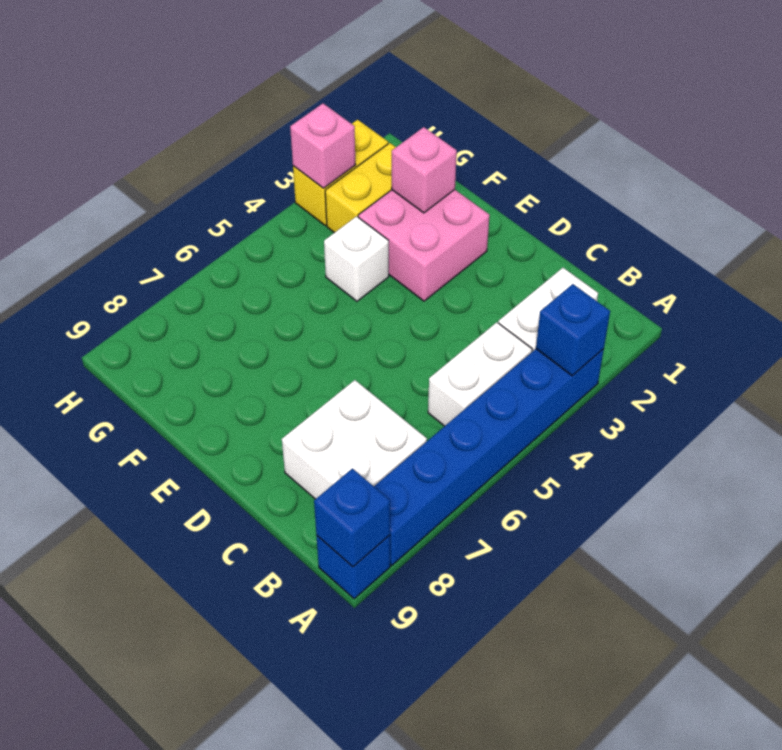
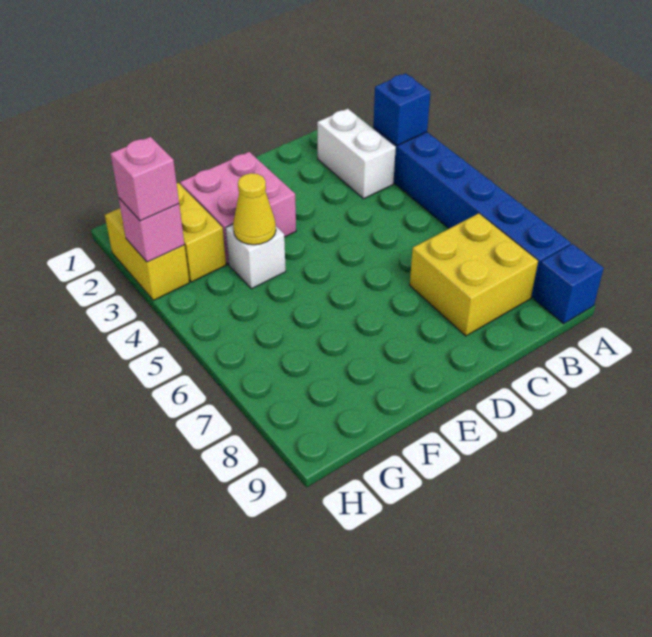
blue brick A9 level 2 -> none
white brick B4:B5 level 1 -> none
white brick B7:C8 level 1 -> yellow brick B7:C8 level 1
pink brick F2 level 2 -> pink brick H3 level 3
none -> yellow cone F4 level 2

